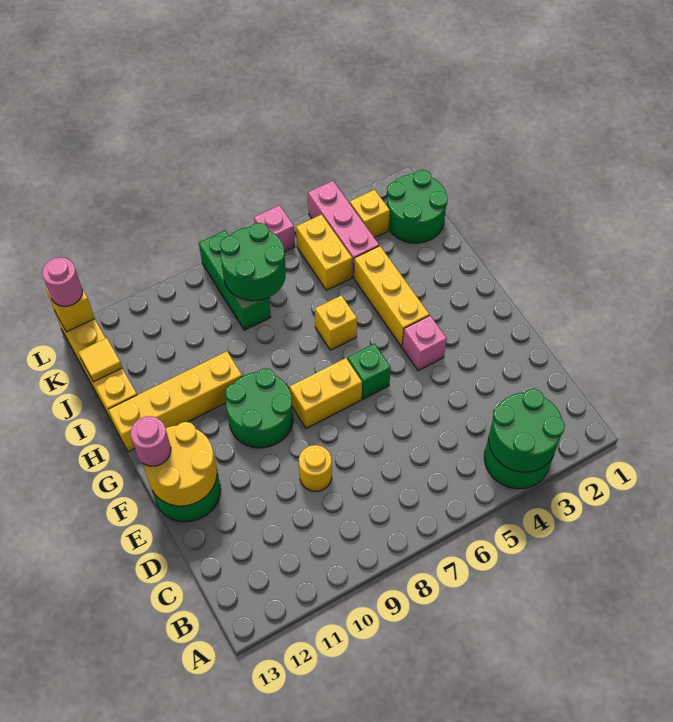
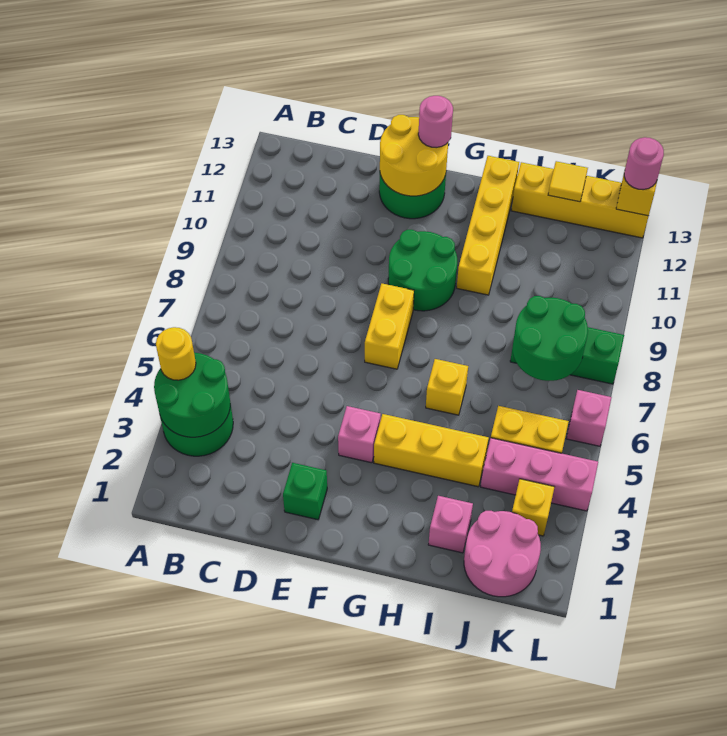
yellow round brick D9 level 1 -> yellow round brick A4 level 3
green brick F6 level 1 -> green brick E2 level 1
none -> pink brick I2 level 1
green round brick J1:K2 level 1 -> pink round brick J1:K2 level 1

